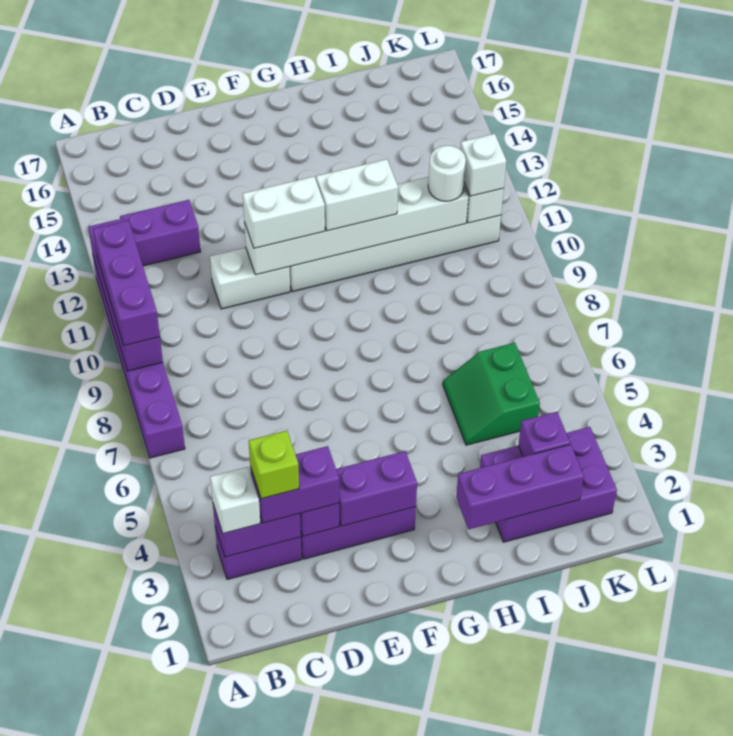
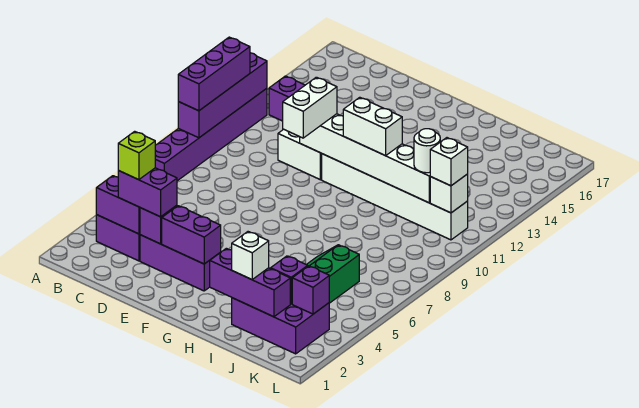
white brick B3 level 3 -> white brick I2 level 3
white brick E11:F11 level 3 -> white brick E10:E11 level 3
none -> purple brick K3 level 2

